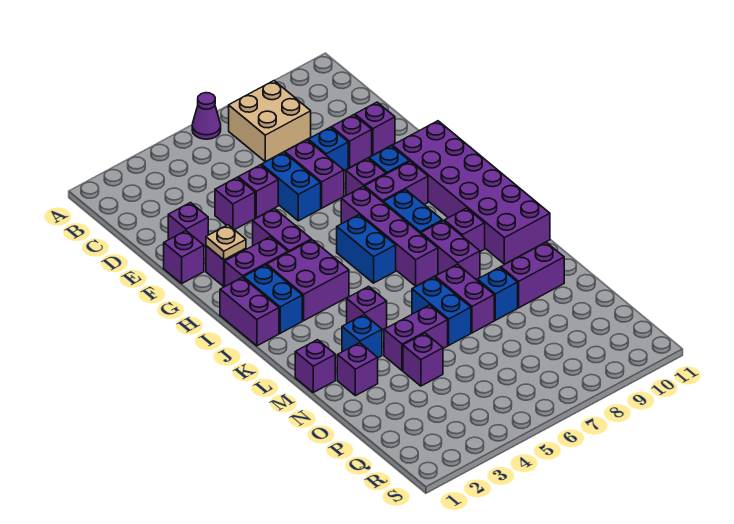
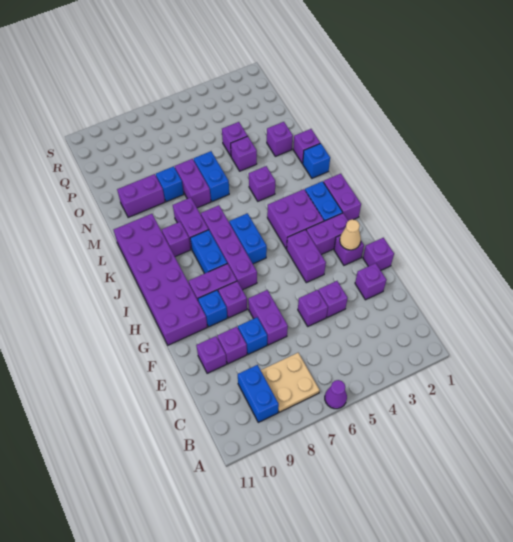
tan brick B7:C8 level 1 -> tan plate B7:C8 level 1
blue brick E6:F6 level 1 -> blue brick B9:C9 level 1
tan plate G2 level 2 -> tan cone G2 level 2
blue brick M3 level 1 -> blue brick L1 level 1
purple brick N4:N5 level 1 -> purple brick N4 level 1

